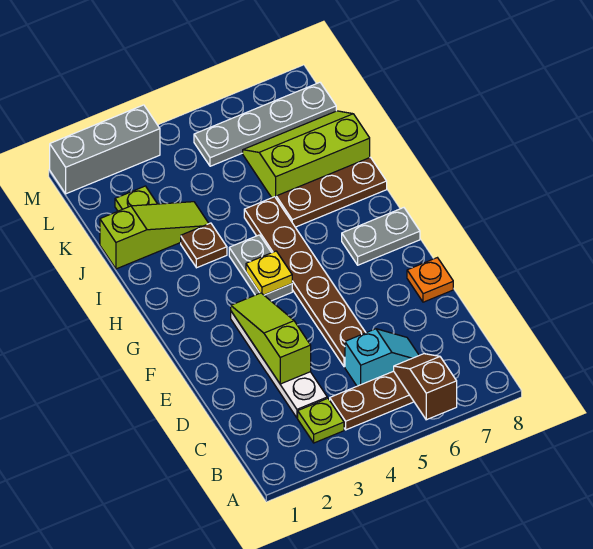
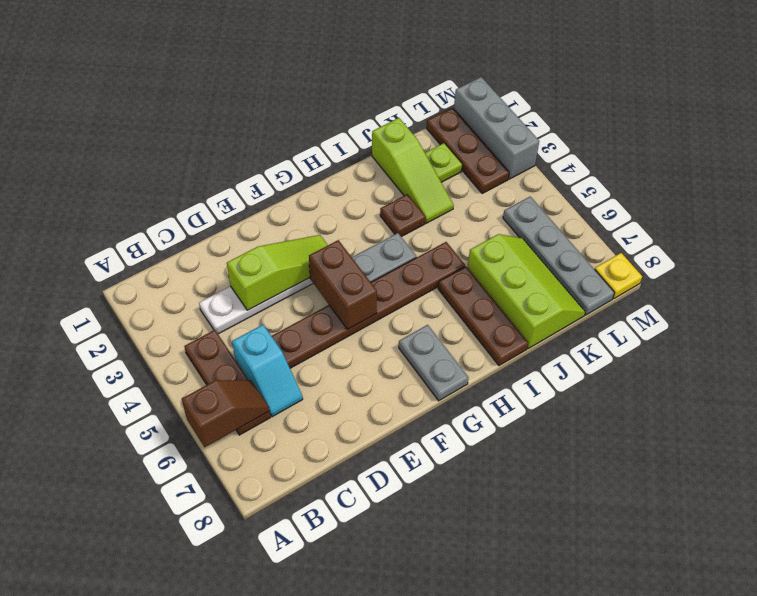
lime plate B3 level 1 -> none
orange plate E8 level 1 -> none
none -> brown brick F4:F5 level 2
yellow plate G4 level 2 -> yellow plate M8 level 1
none -> brown plate L1:L3 level 1

